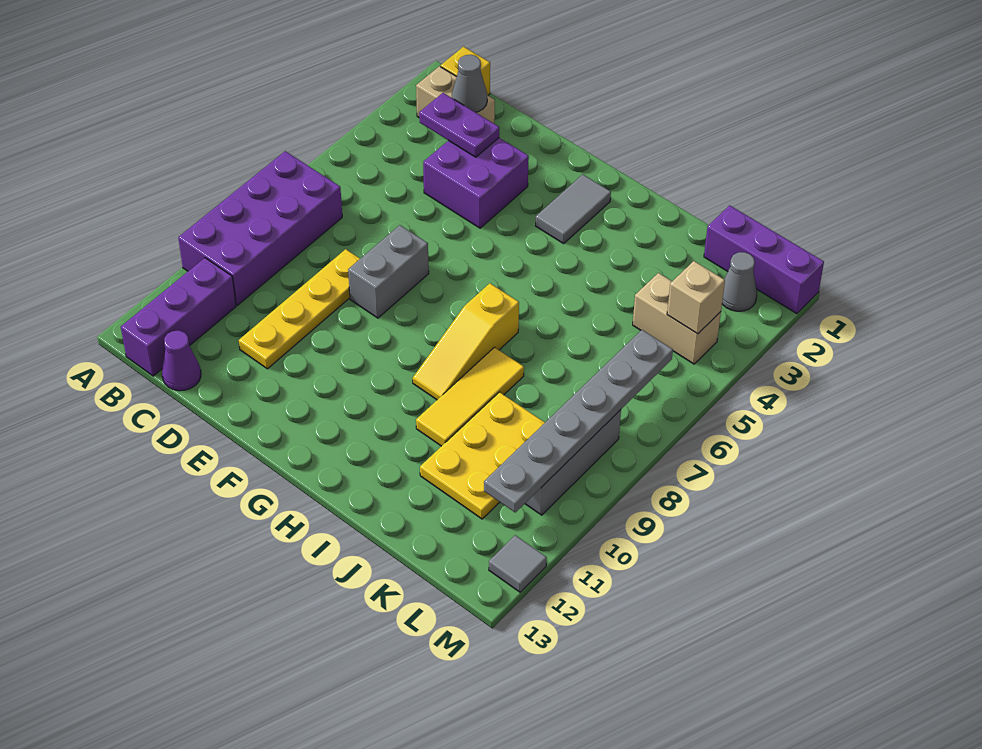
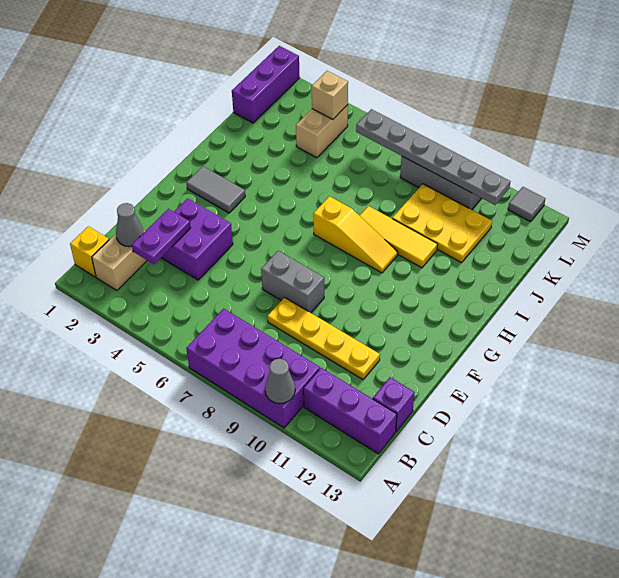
purple cone C13 level 1 -> purple brick C13 level 1
grey cone L2 level 1 -> grey cone A10 level 2

